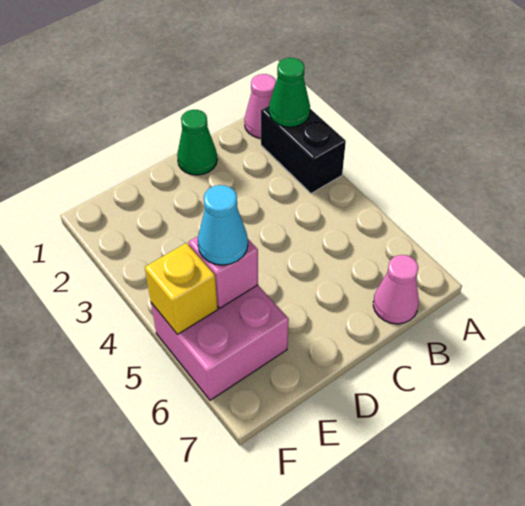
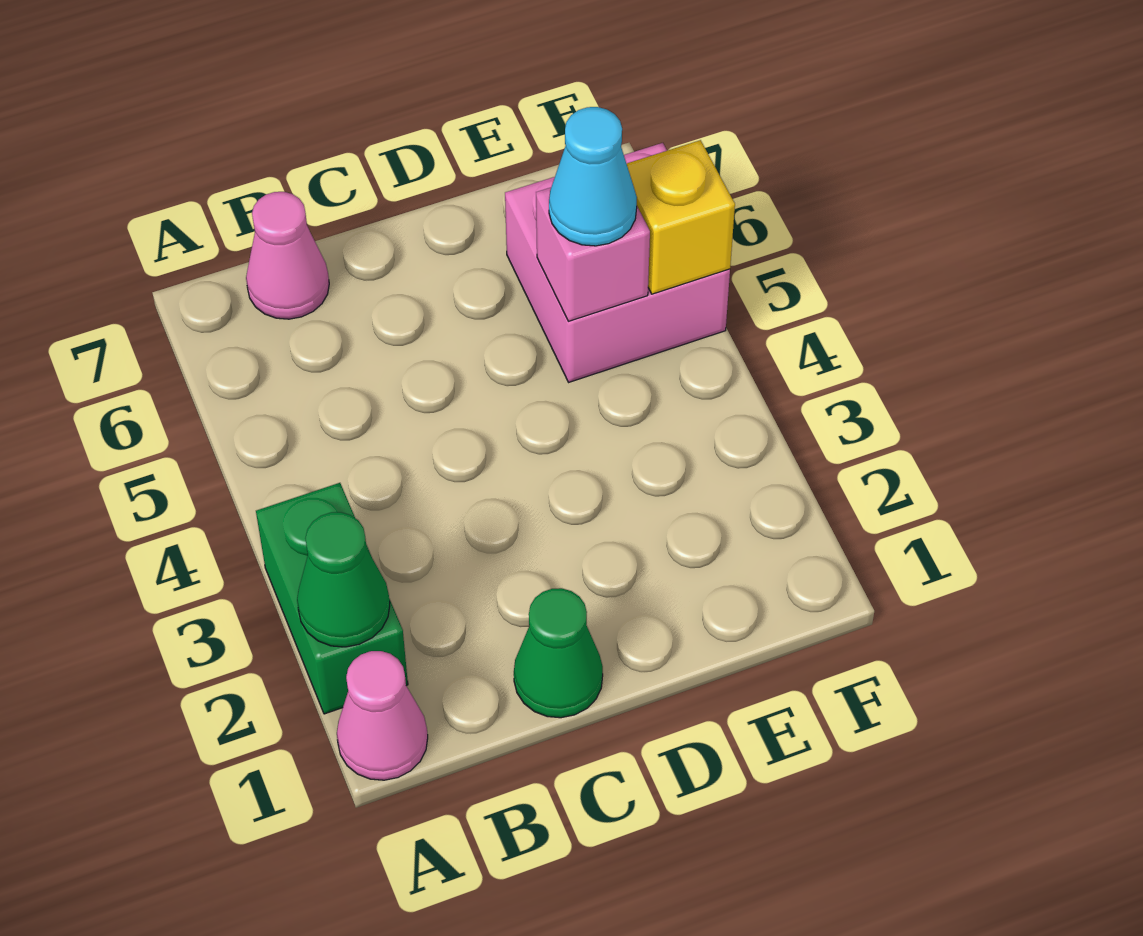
black brick A2:A3 level 1 -> green brick A2:A3 level 1

